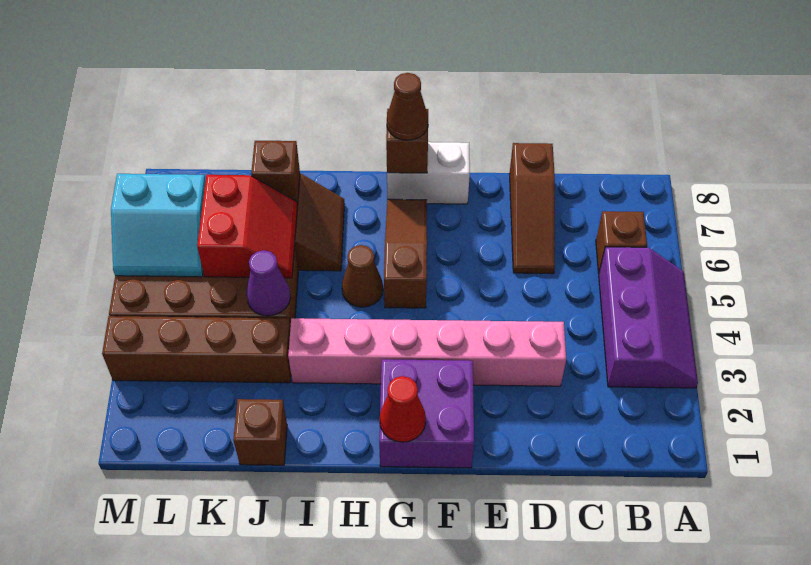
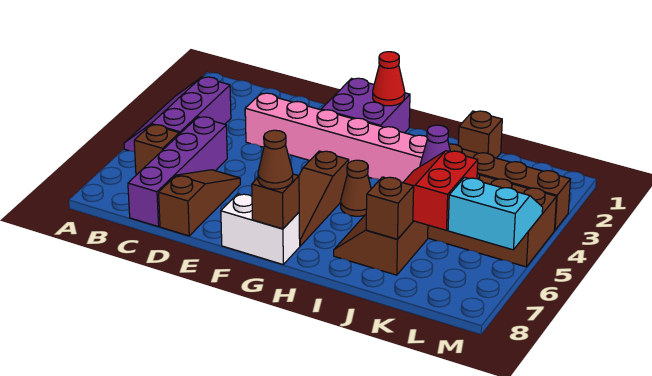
none -> purple brick C5:C8 level 1

